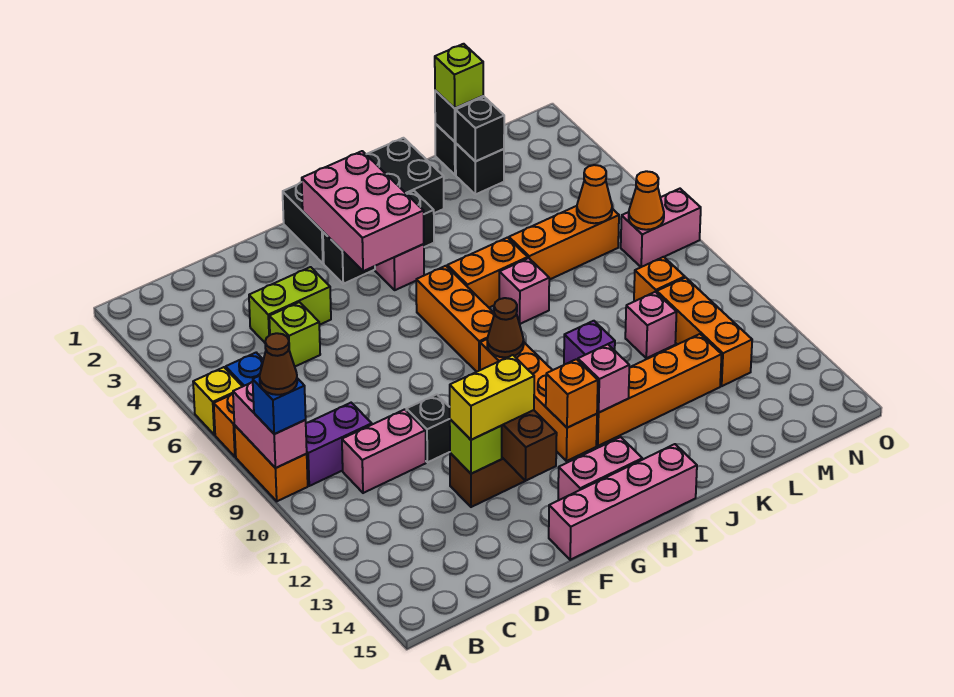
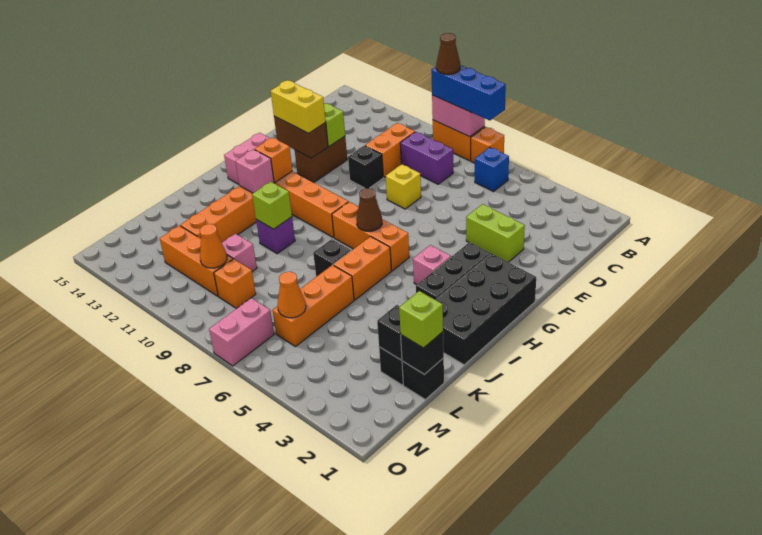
yellow brick A6 level 1 -> yellow brick E8 level 1
blue brick A9 level 3 -> blue brick A7:A9 level 3
purple brick B9:C9 level 1 -> purple brick C8:C9 level 1
pink brick C10:D10 level 1 -> orange brick C10:D10 level 1
lime brick D4:E4 level 1 -> lime brick E3:E4 level 1
lime brick D5 level 1 -> lime brick J10 level 2
yellow brick E12:F12 level 3 -> yellow brick F12:F13 level 3
pink brick F15:I15 level 1 -> none
pink brick G2:H4 level 2 -> none
brown cone H9 level 2 -> brown cone H7 level 2
pink brick J7 level 1 -> black brick J7 level 1
orange cone N7 level 2 -> orange cone M10 level 2

